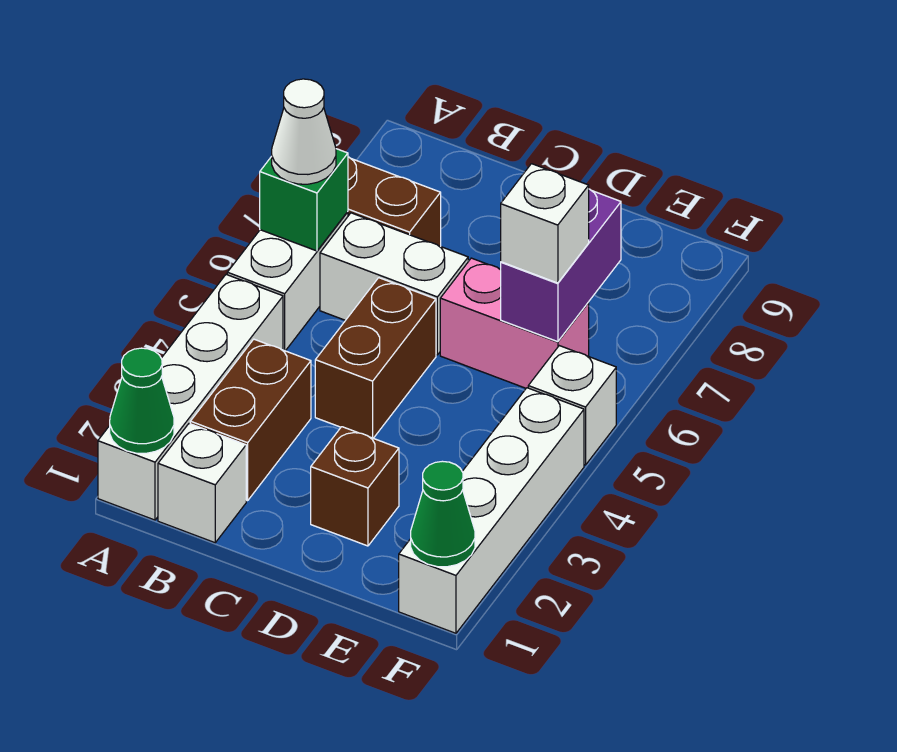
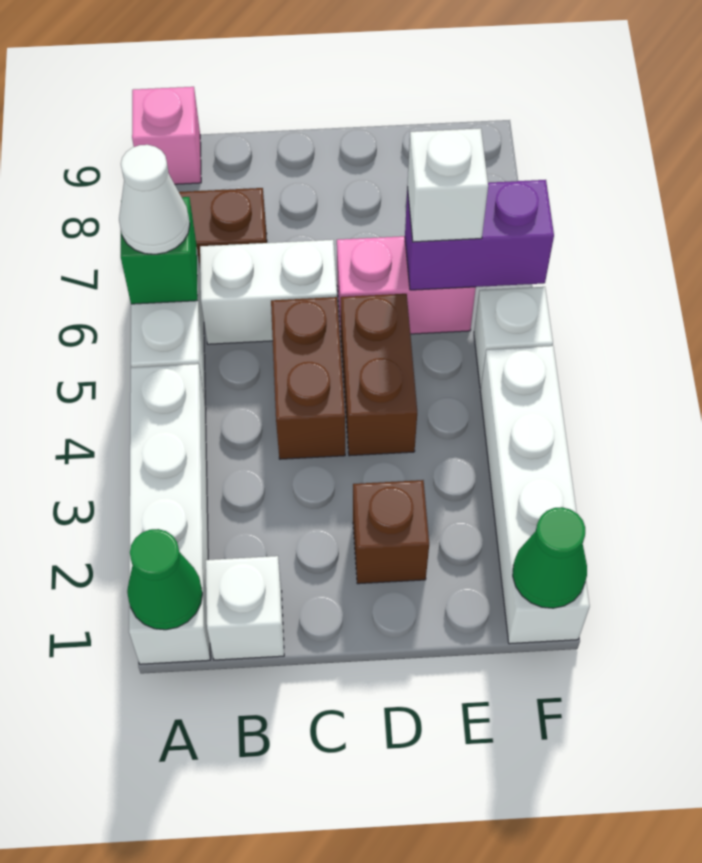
none -> pink brick A9 level 1
brown brick B2:B3 level 1 -> brown brick D4:D5 level 1
purple brick E6:E7 level 2 -> purple brick E6:F6 level 2

